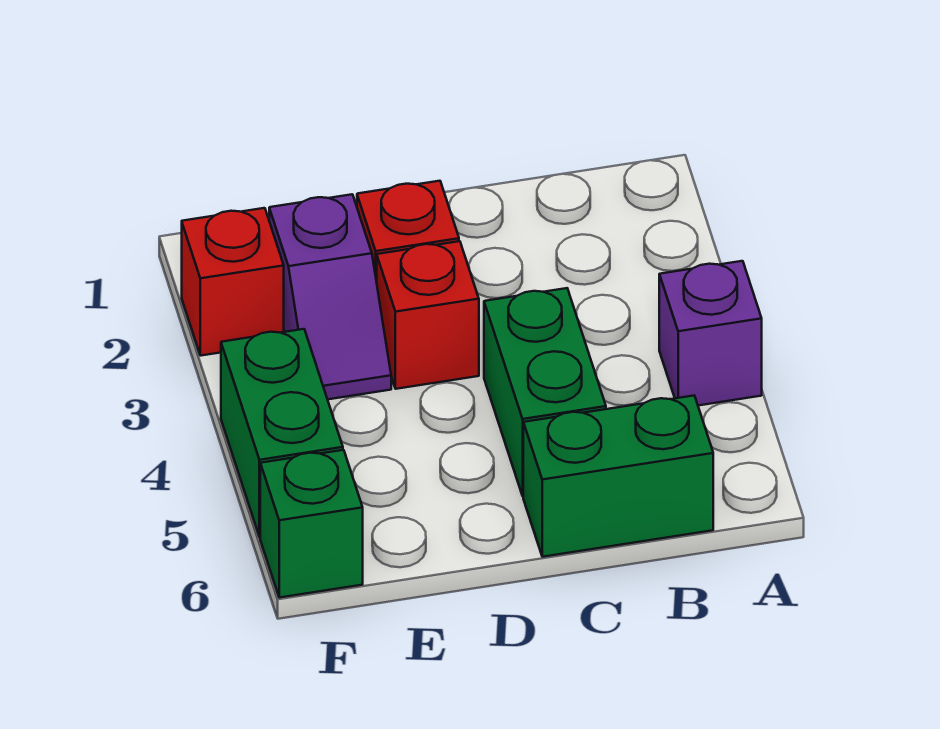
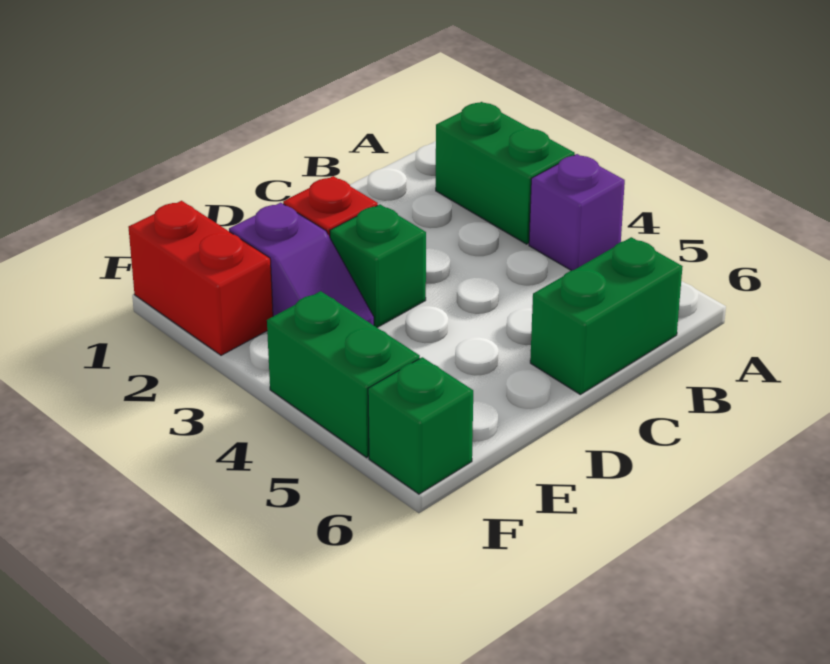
green brick C4:C5 level 1 -> green brick A2:A3 level 1
red brick D3 level 1 -> green brick D3 level 1
red brick F2 level 1 -> red brick F1:F2 level 1

